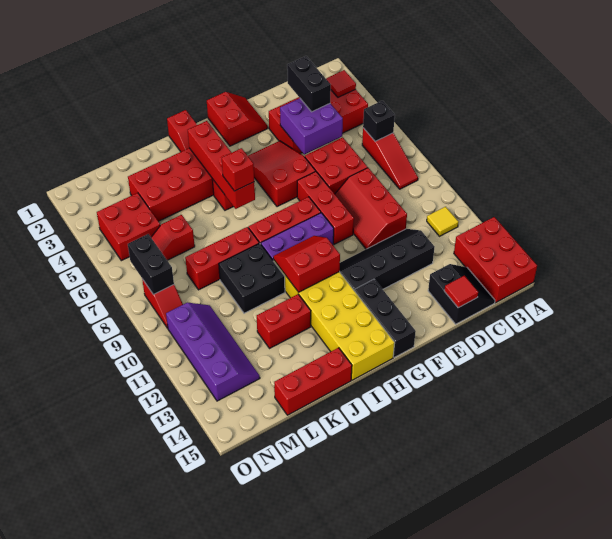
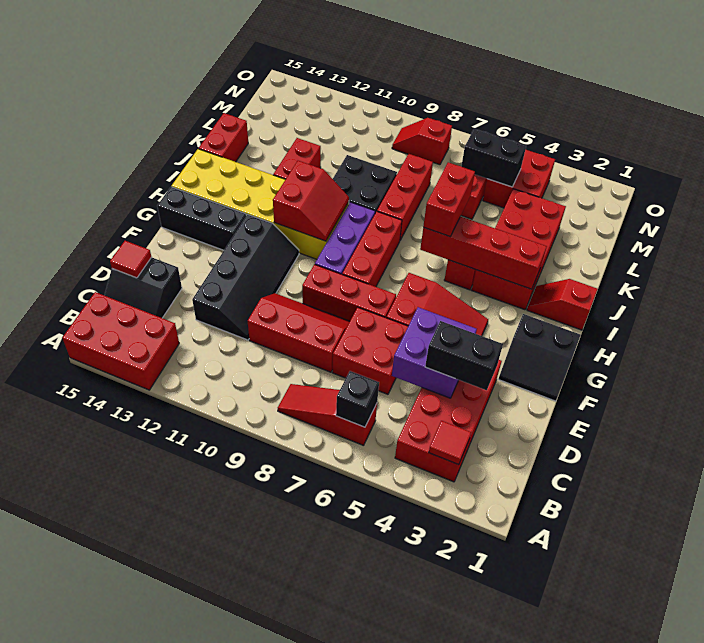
yellow tile B11 level 1 -> none
red slope F1:G2 level 1 top G -> black slope F1:G2 level 1 top G
red brick I6 level 3 -> red brick I6:J6 level 3
red brick J15:L15 level 1 -> red brick J15:K15 level 1
purple slope M10:N13 level 1 top N -> none
black brick N7:N8 level 2 -> black brick M5:M6 level 2

